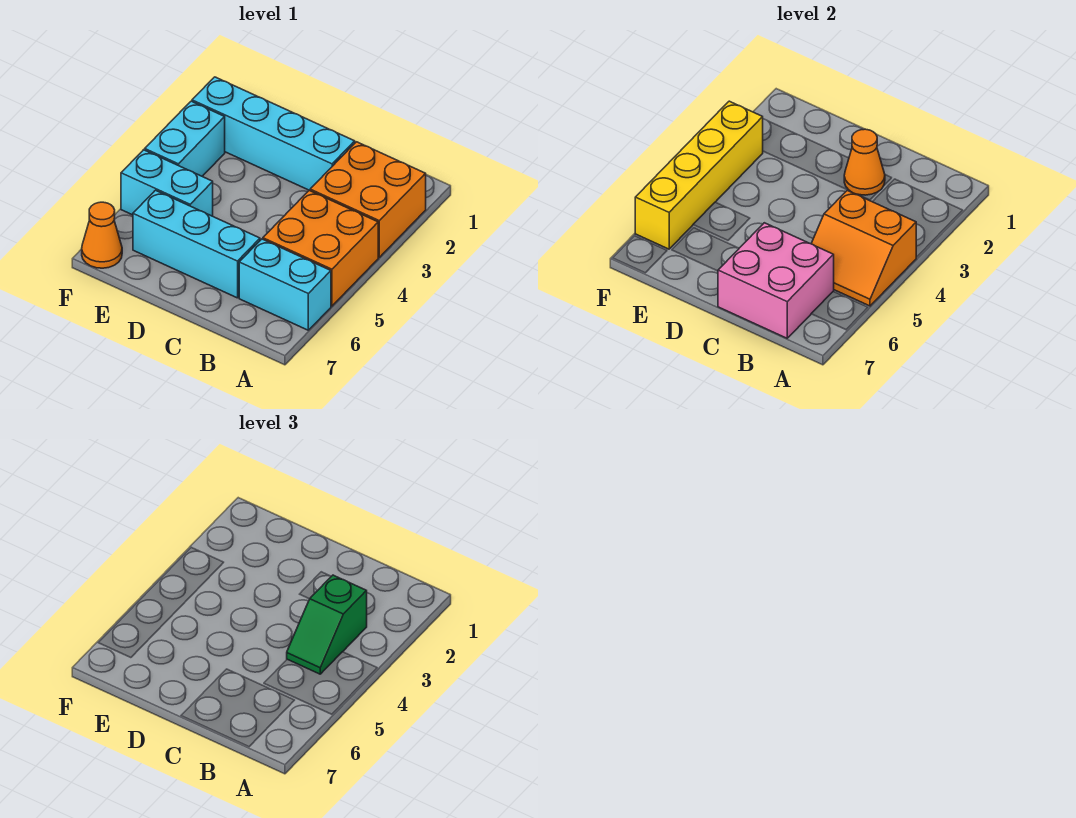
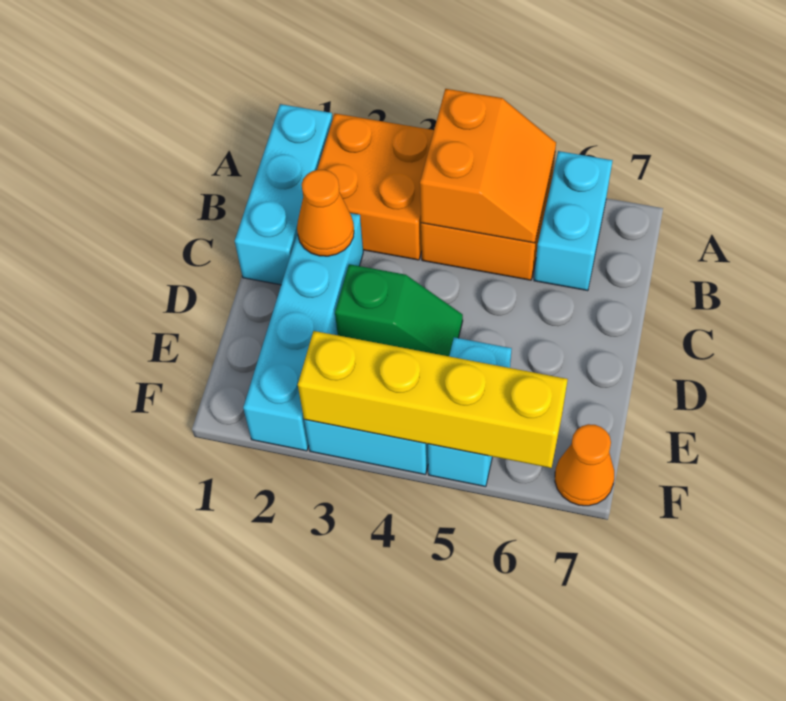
green slope B3:B4 level 3 top 3 -> green slope D3:D4 level 1 top 3
pink brick B6:C7 level 2 -> none
cyan brick C6:E6 level 1 -> cyan brick A1:C1 level 1

